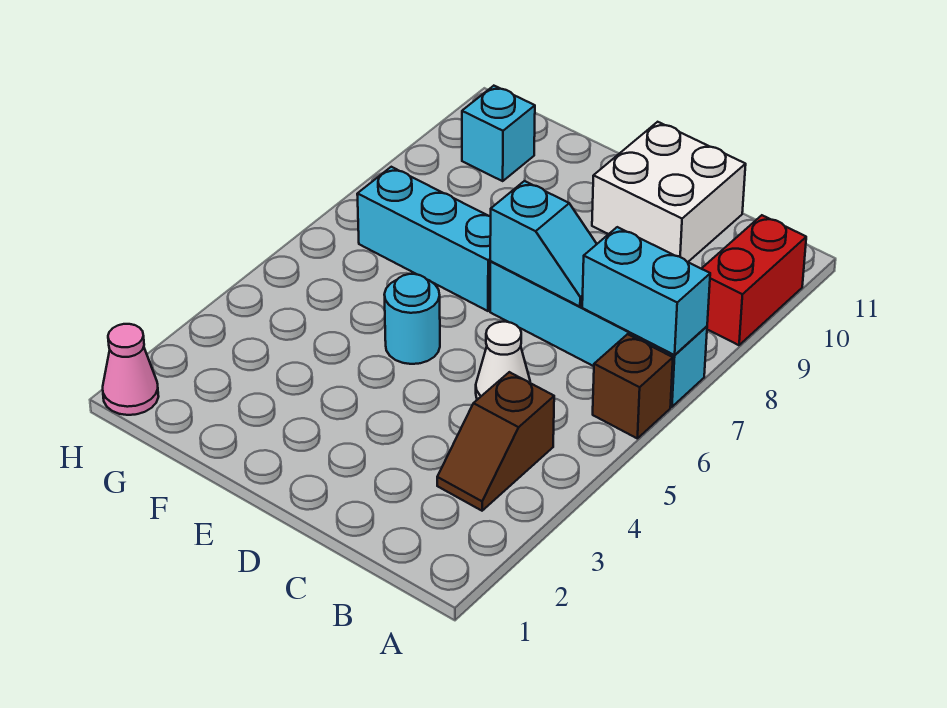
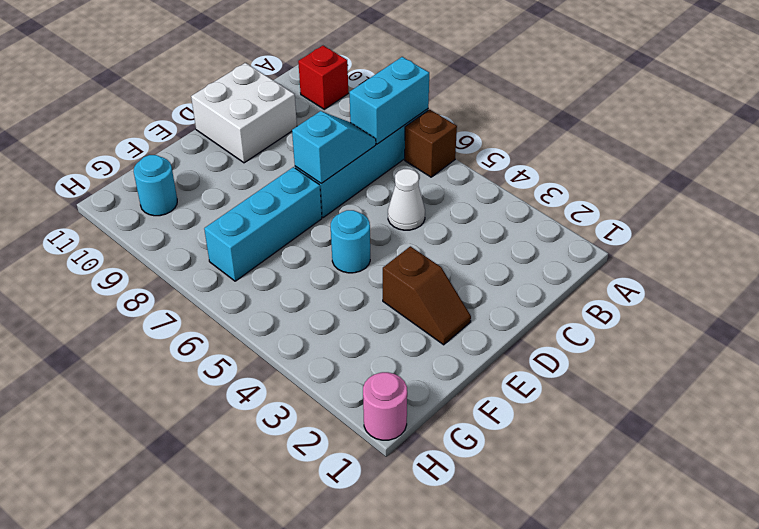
red brick A9:A10 level 1 -> red brick A10 level 1
brown slope B3:B4 level 1 top 4 -> brown slope E2:E3 level 1 top 3
cyan brick G10 level 1 -> cyan round brick G10 level 1
pink cone H1 level 1 -> pink round brick H1 level 1

